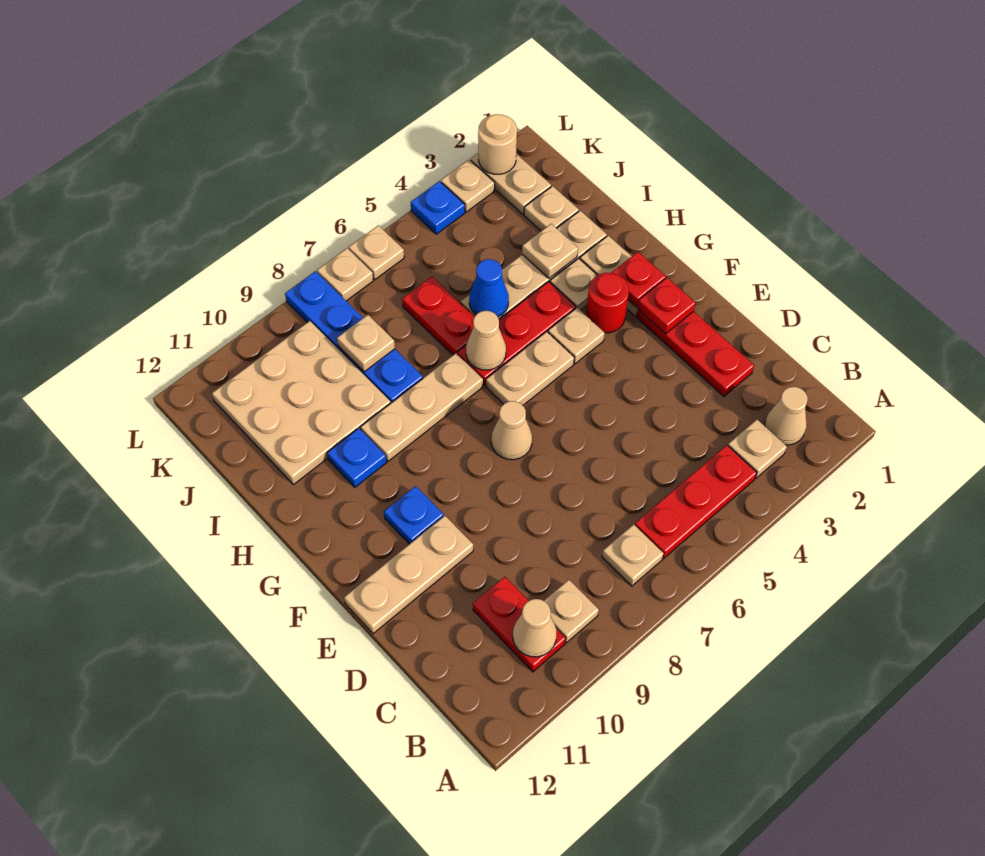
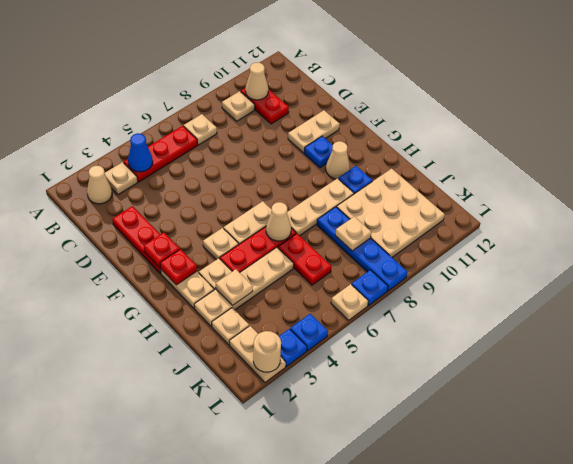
tan plate E10:E12 level 1 -> tan plate E10:E11 level 1
tan cone F7 level 1 -> tan cone G10 level 1
red round brick G3 level 1 -> none
blue cone I5 level 2 -> blue cone B4 level 2
tan plate L3 level 1 -> blue plate L3 level 1
tan plate L7 level 1 -> blue plate L7 level 1

